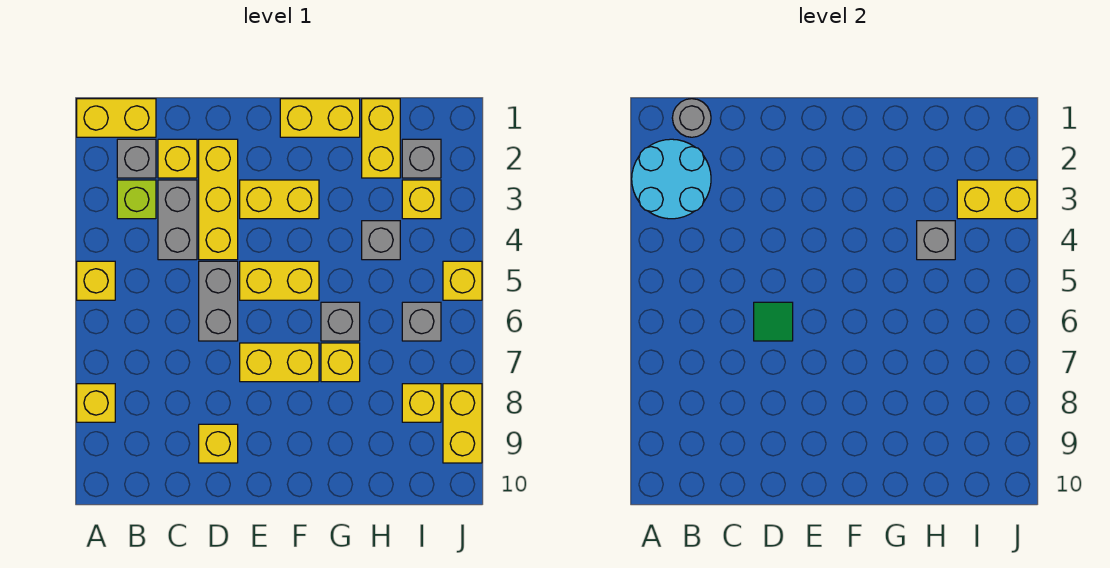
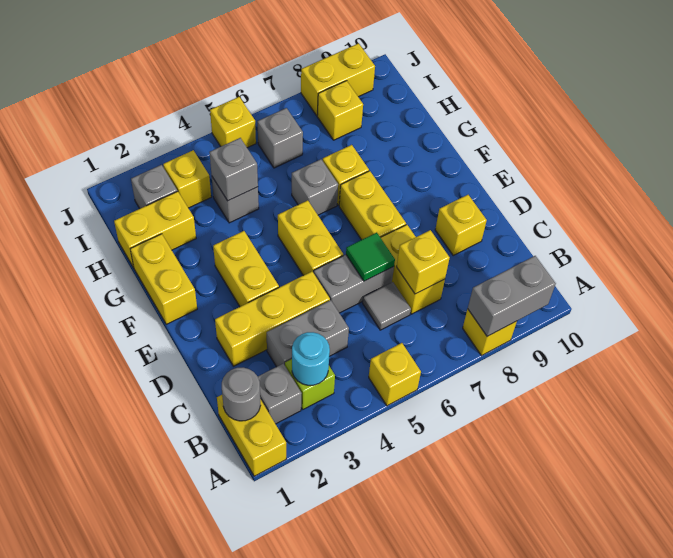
cyan round brick A2:B3 level 2 -> cyan round brick B3 level 2
none -> grey brick A8:A9 level 2
yellow brick C2 level 1 -> yellow brick C7 level 2
none -> grey tile C6 level 1
yellow brick I3:J3 level 2 -> yellow brick C7:D7 level 1

